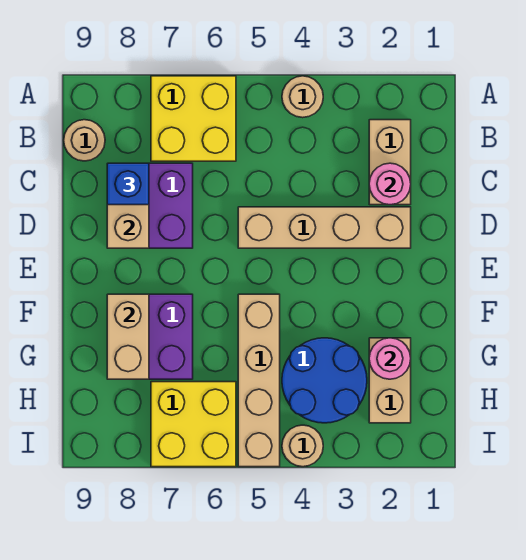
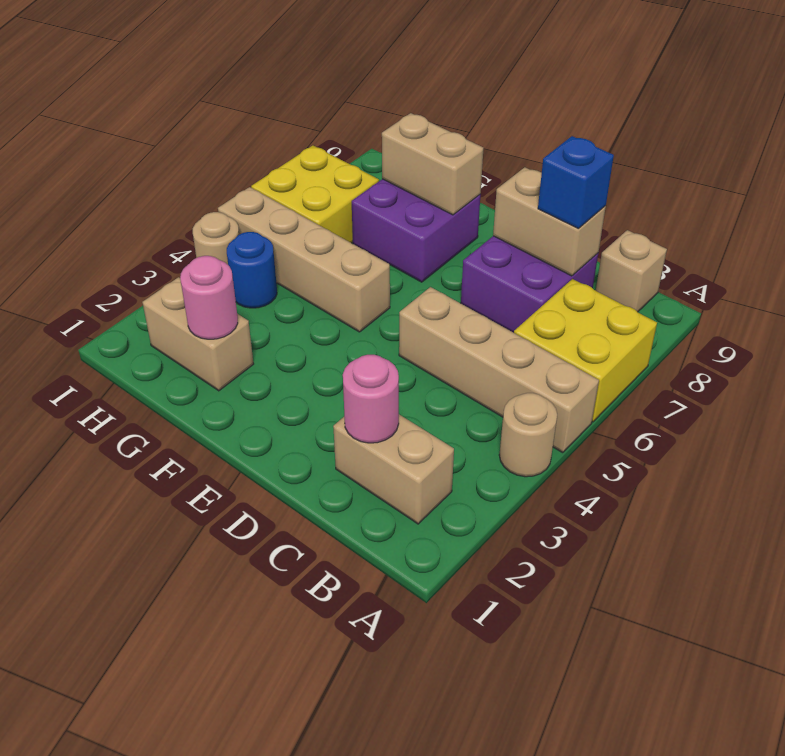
tan round brick B9 level 1 -> tan brick B9 level 1
tan brick D2:D5 level 1 -> tan brick A5:D5 level 1
blue round brick G3:H4 level 1 -> blue round brick H4 level 1

